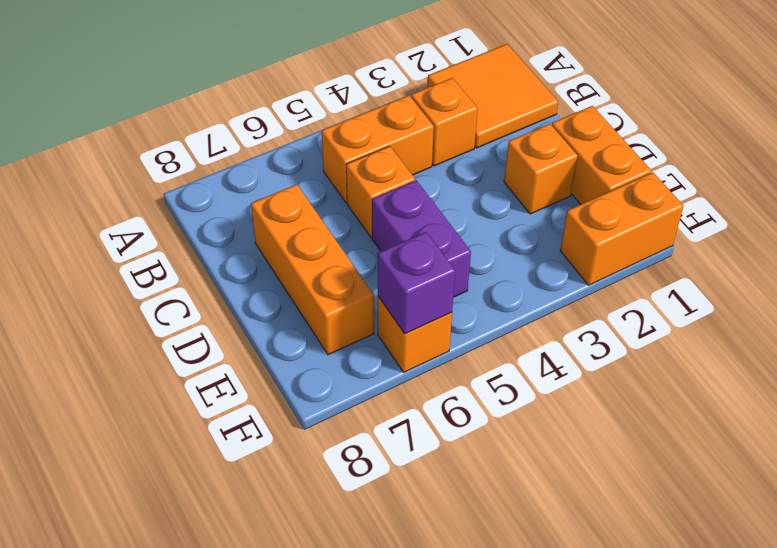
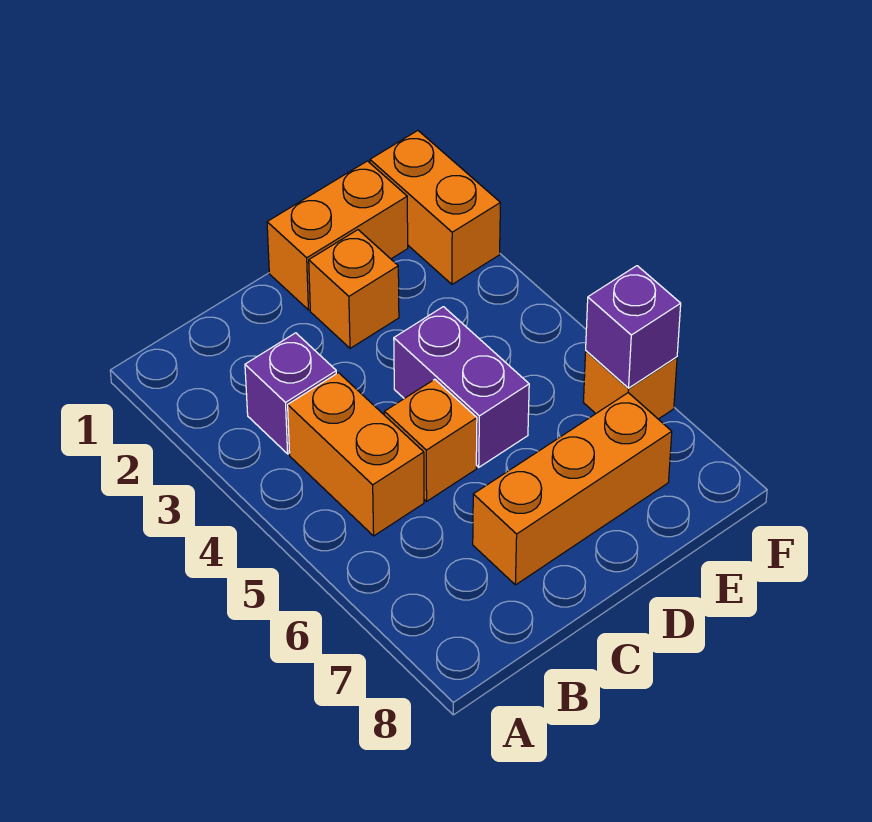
orange tile A1:B2 level 1 -> none
orange brick B3 level 1 -> purple brick B3 level 1
purple brick D5:E5 level 1 -> purple brick D4:D5 level 1

